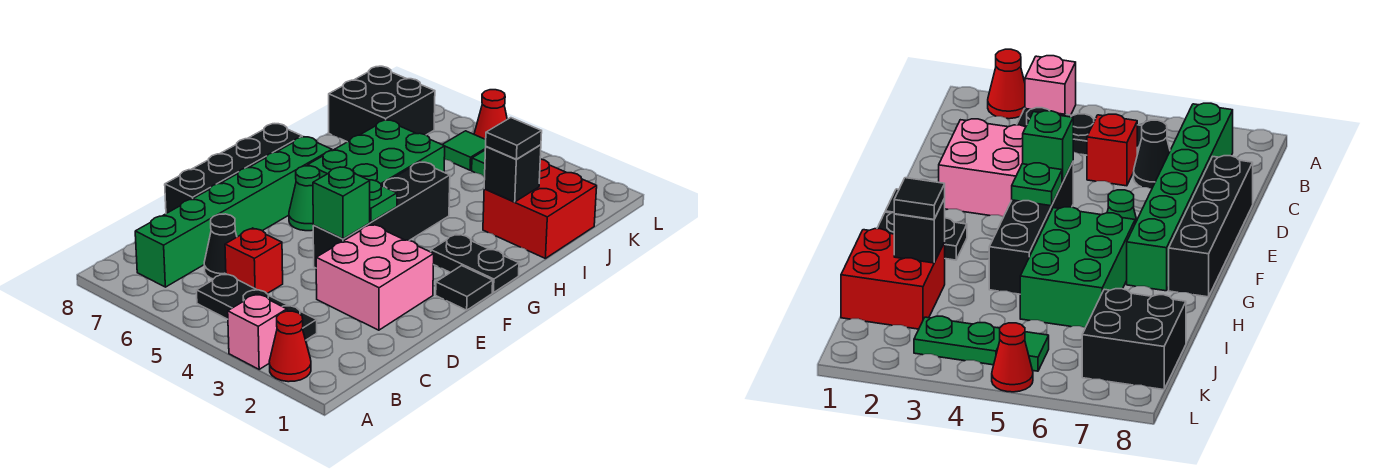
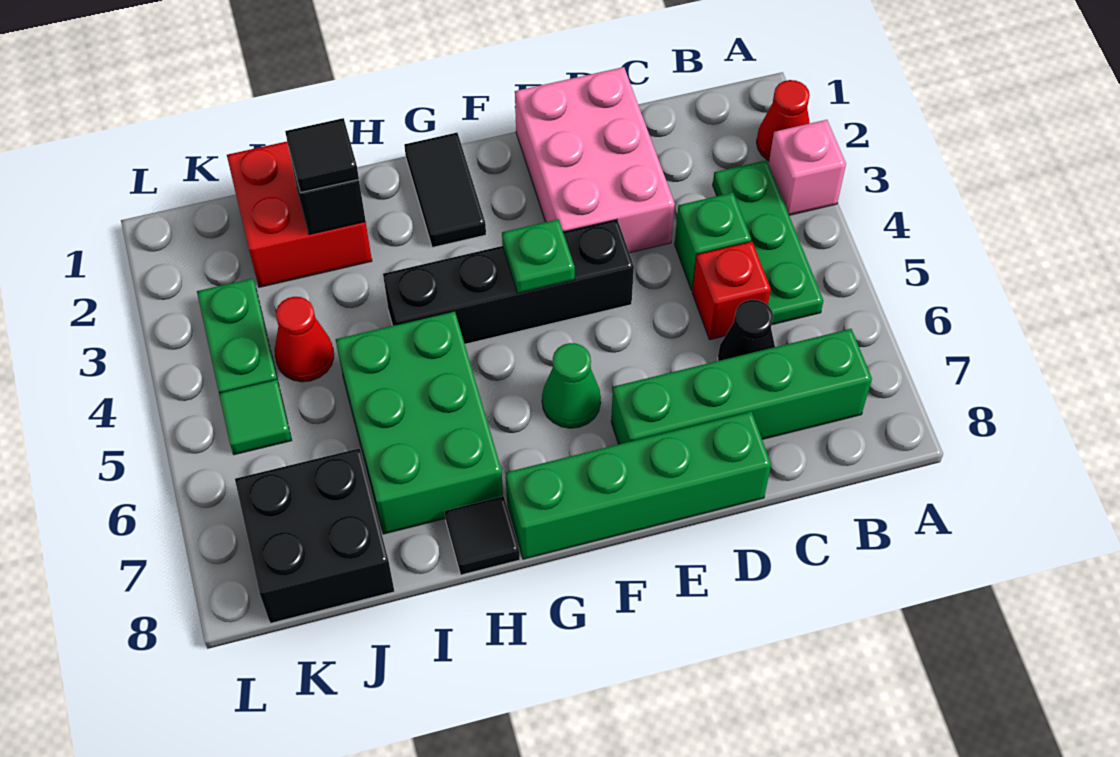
black plate B3:B5 level 1 -> green plate B3:B5 level 1
green brick B7:G7 level 1 -> green brick B7:E7 level 1
pink brick D2:E3 level 1 -> pink brick D1:E3 level 1
black brick D8:G8 level 1 -> green brick D8:G8 level 1
green brick E4 level 2 -> green brick C4 level 1
black tile F1 level 1 -> black tile H8 level 1
black plate G1:G2 level 1 -> black tile G1:G2 level 1
green brick G5:I6 level 1 -> green brick H5:I7 level 1
red cone L5 level 1 -> red cone J4 level 1

